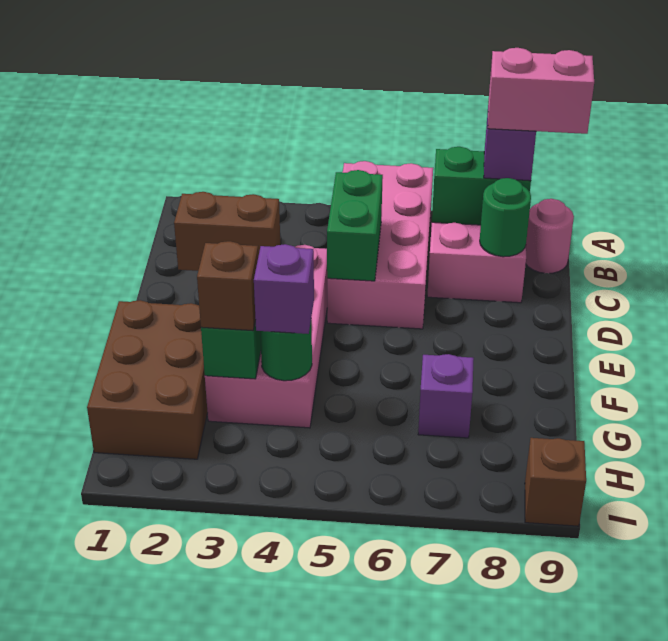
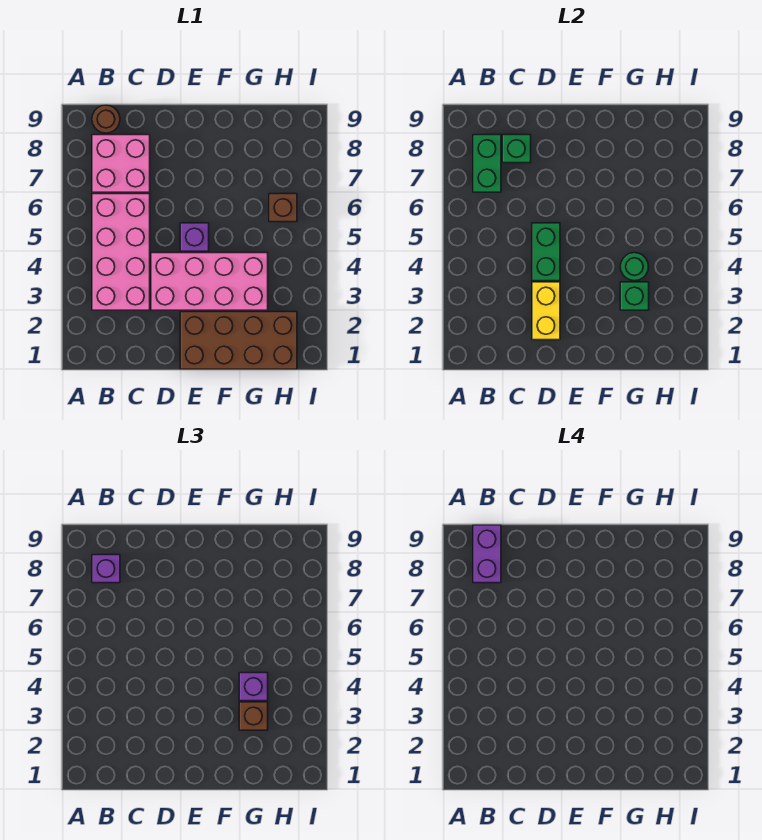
pink brick A5:D6 level 1 -> pink brick B3:C6 level 1
pink brick B8:B9 level 4 -> purple brick B8:B9 level 4
pink round brick B9 level 1 -> brown round brick B9 level 1
green brick C5:D5 level 2 -> green brick D4:D5 level 2
green round brick C8 level 2 -> green brick C8 level 2
brown brick D2:D3 level 2 -> yellow brick D2:D3 level 2
brown brick F1:H2 level 1 -> brown brick E1:H2 level 1
purple brick G7 level 1 -> purple brick E5 level 1
brown brick I9 level 1 -> brown brick H6 level 1

